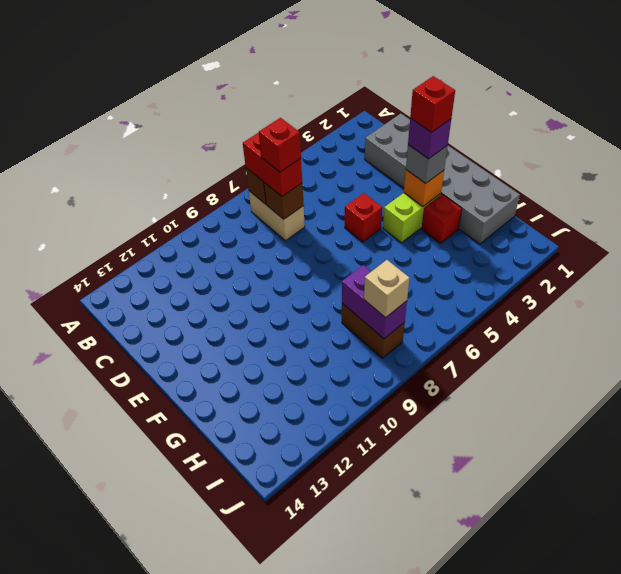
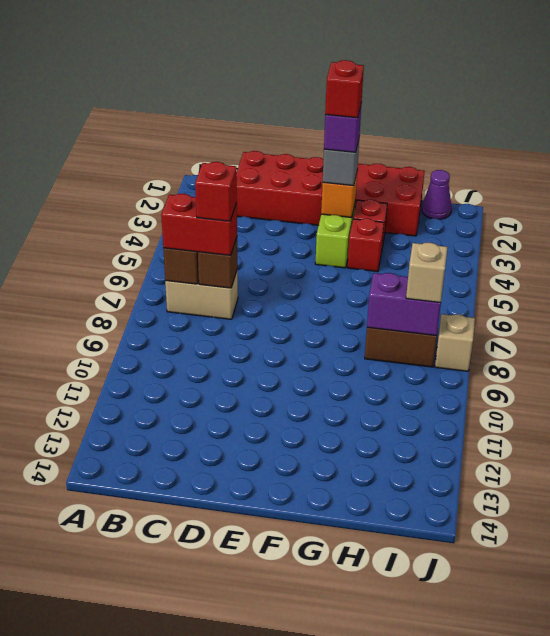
grey brick C1:H2 level 1 -> red brick C1:H2 level 1
red brick E5 level 1 -> red brick G4 level 1
none -> purple cone I1 level 1
none -> tan brick J8 level 1

